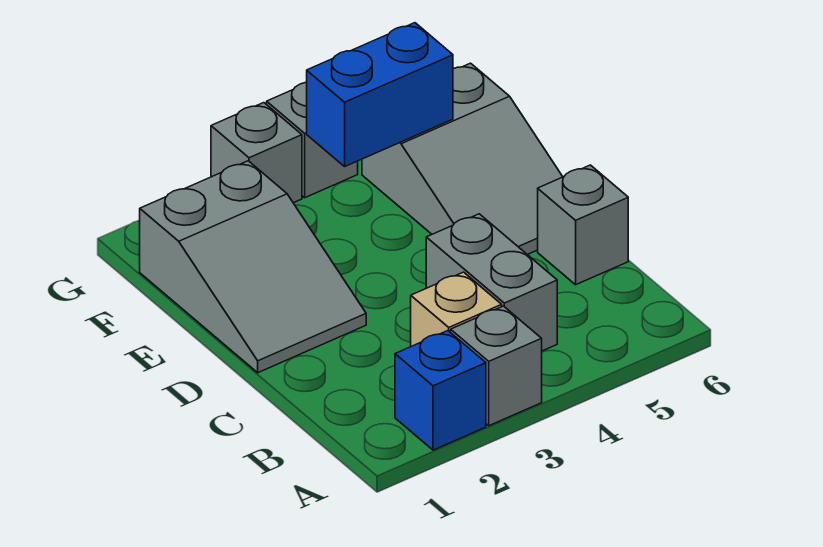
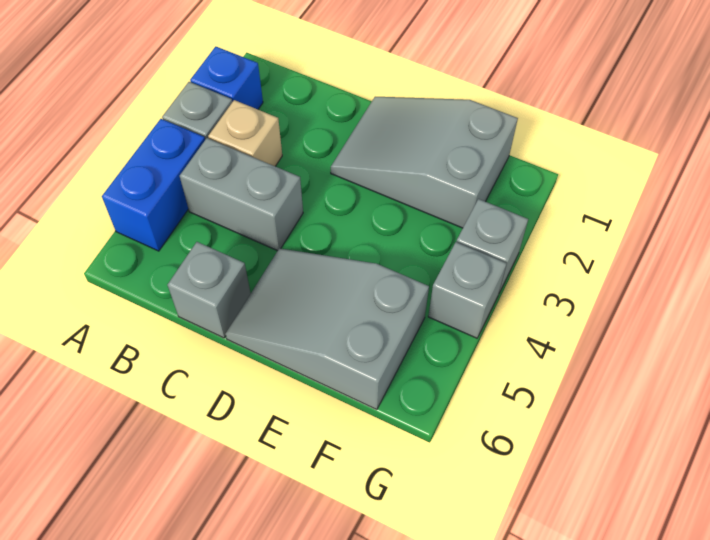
blue brick F4:F5 level 2 -> blue brick A4:A5 level 1

